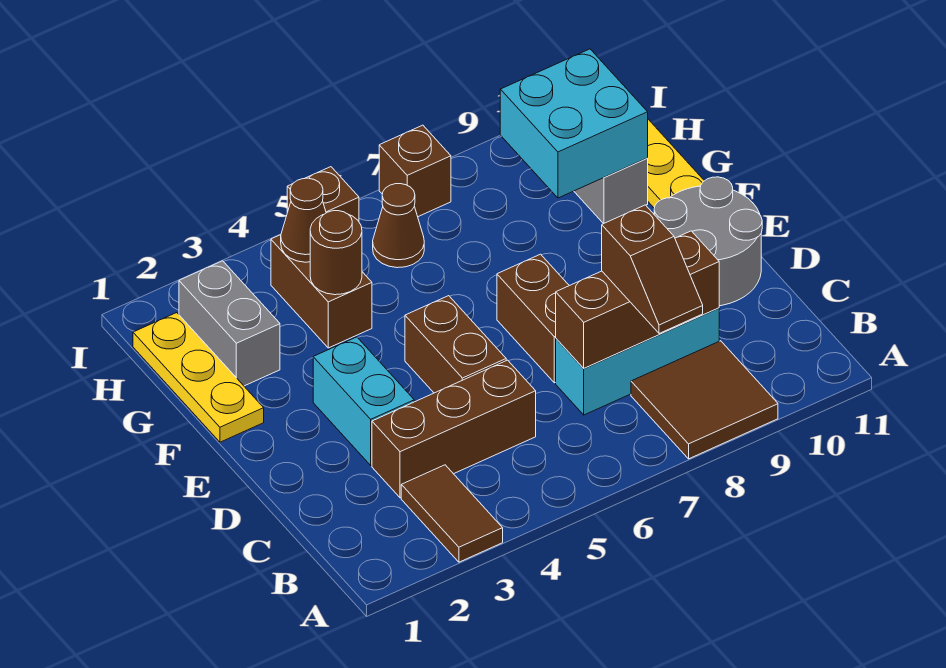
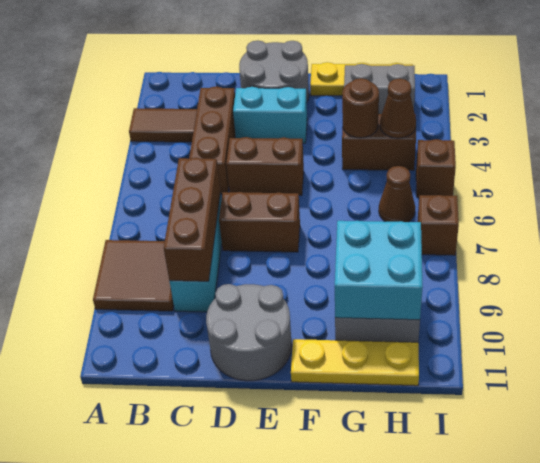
brown slope B8:C8 level 3 top C -> none
none -> grey round brick D1:E2 level 1

